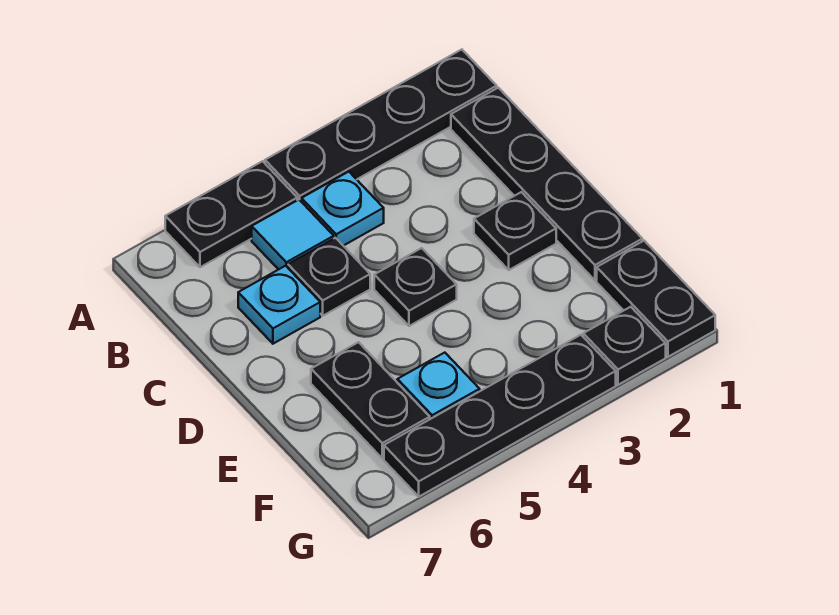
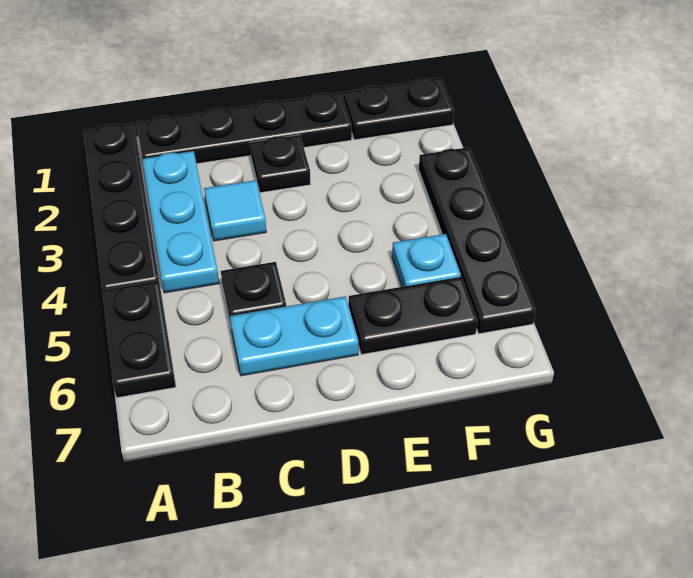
cyan plate B4 level 1 -> cyan plate B2:B4 level 1
cyan tile B5 level 1 -> cyan tile C3 level 1
cyan plate C6 level 1 -> cyan plate C6:D6 level 1
black plate D4 level 1 -> none
black plate G2 level 1 -> none

